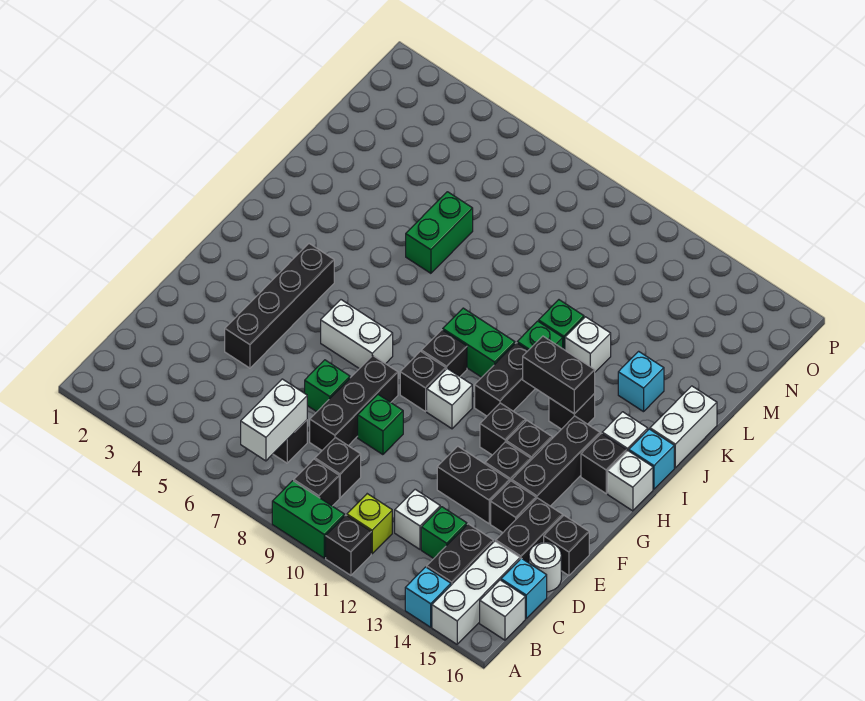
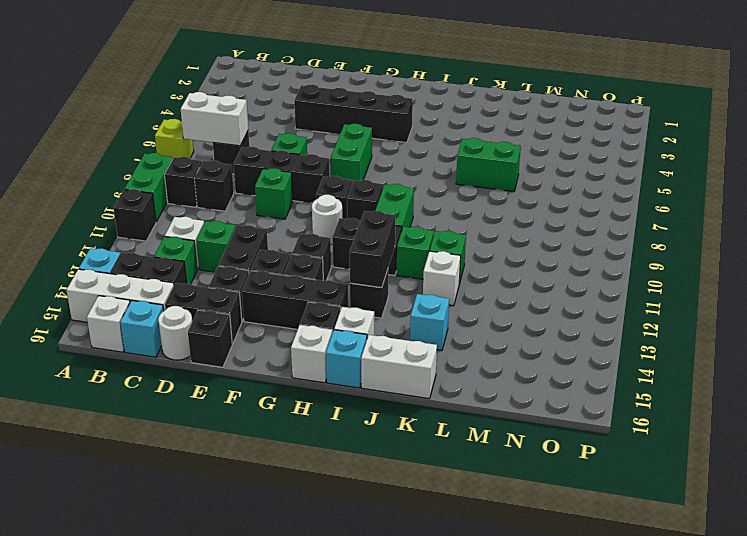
lime brick B11 level 1 -> lime brick A7 level 1
none -> green brick D12 level 1
white brick G6:G7 level 1 -> green brick G6:G7 level 1
white brick G10 level 1 -> white round brick G10 level 1

